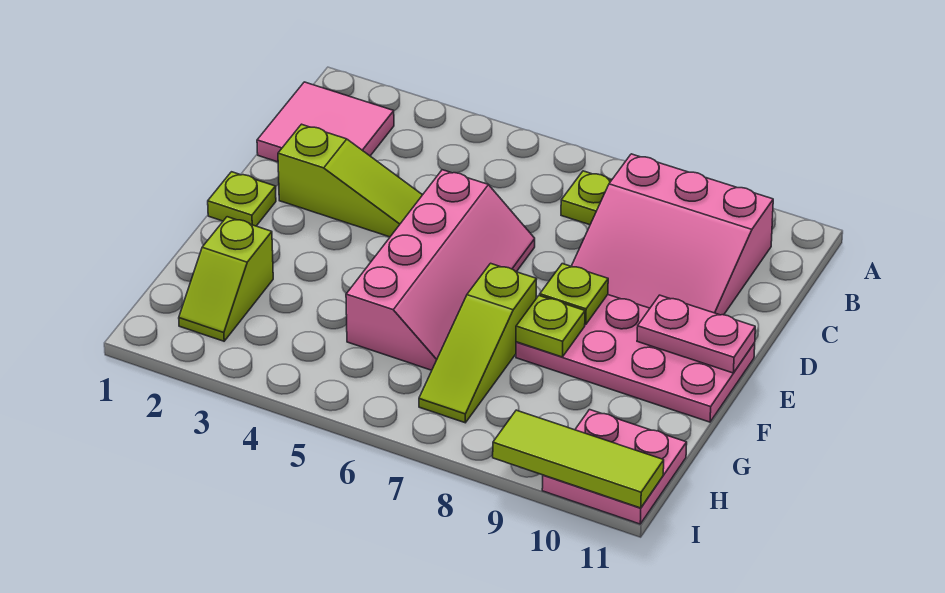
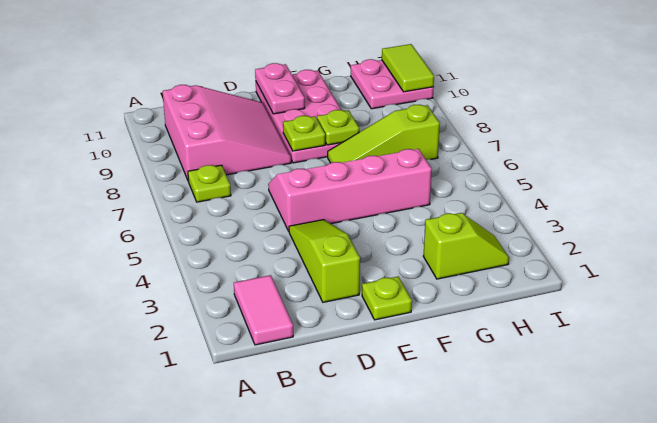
pink tile B1:C2 level 1 -> pink tile B1:B2 level 1
lime slope F7:H7 level 1 top F -> lime slope F7:H7 level 1 top H
lime tile I9:I11 level 2 -> lime tile I10:I11 level 2

